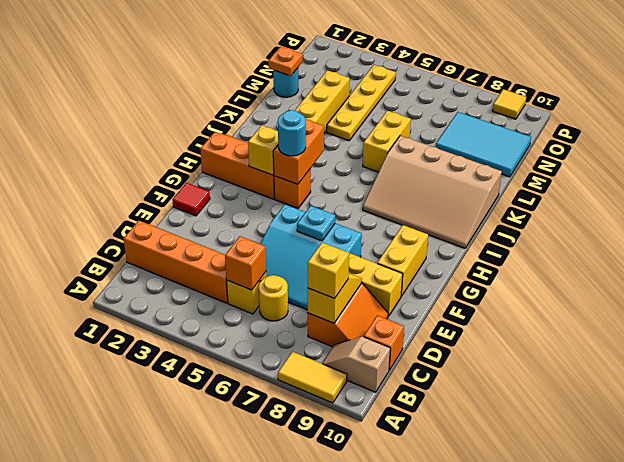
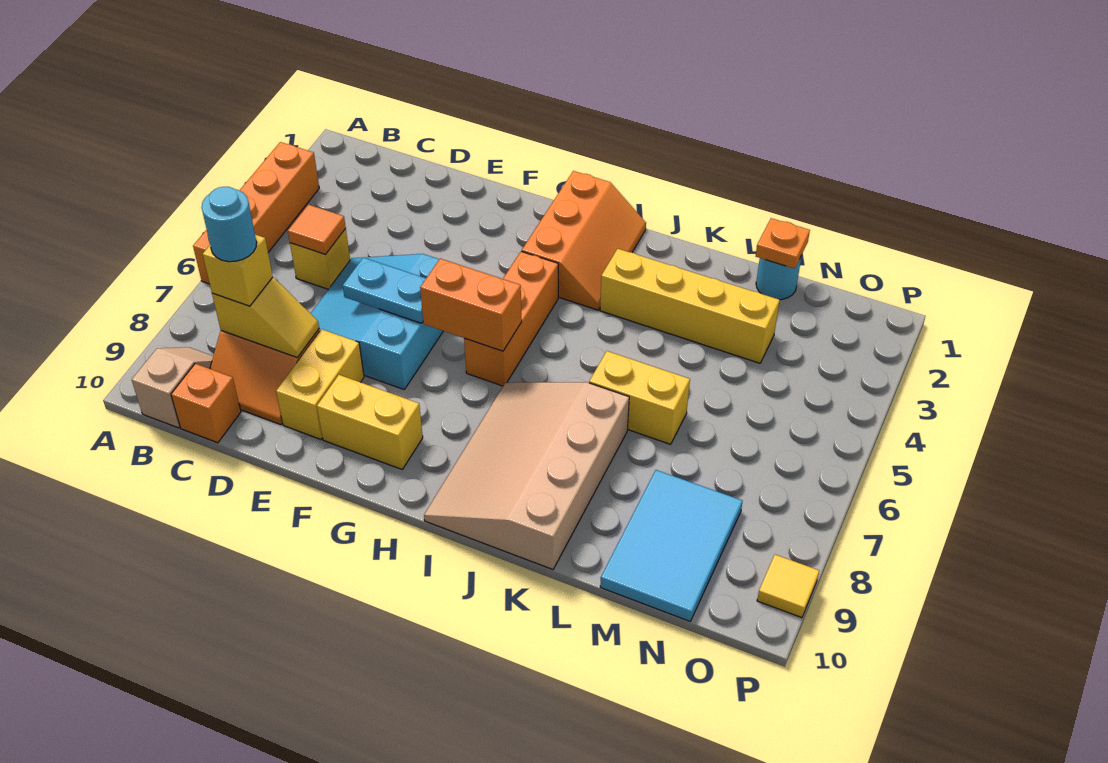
yellow tile A8:A9 level 1 -> none
orange brick C1:C4 level 1 -> orange brick A3:A6 level 1
orange brick C5 level 2 -> orange tile C5 level 2
yellow round brick C6 level 1 -> none
red tile F1 level 1 -> none
cyan plate F6 level 2 -> cyan plate E6:F6 level 2
yellow brick H3 level 2 -> none
orange brick H4 level 1 -> orange brick H4:H6 level 1
orange brick H4:I4 level 2 -> orange brick G6:H6 level 2
cyan round brick H4 level 3 -> cyan round brick C8 level 4
yellow plate L4:O4 level 1 -> none

